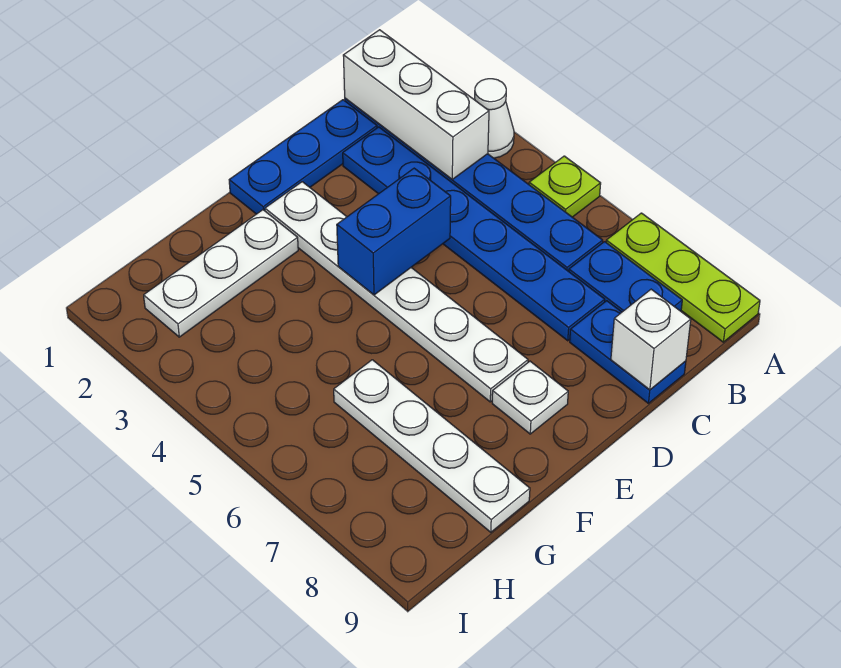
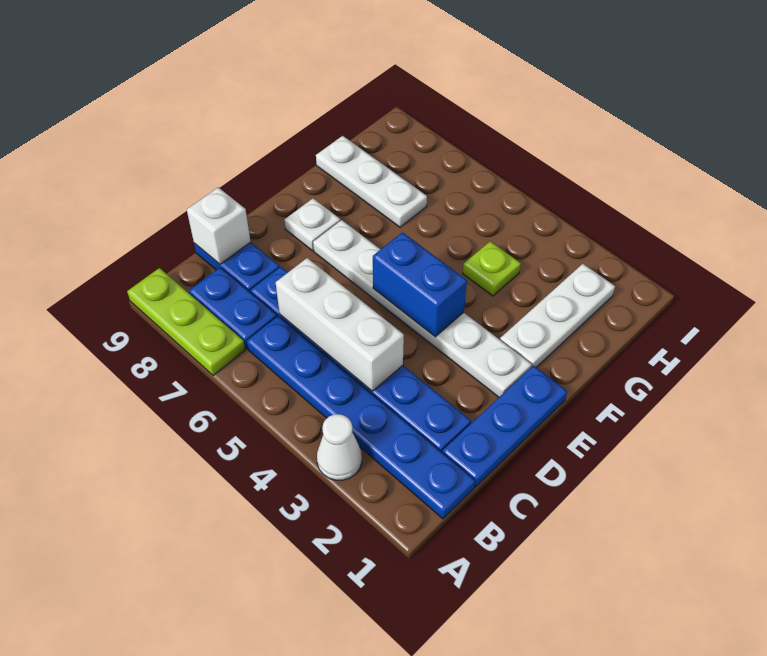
lime plate A5 level 1 -> lime plate G4 level 1
white brick B1:B3 level 2 -> white brick C4:C6 level 2
blue brick D4:E4 level 2 -> blue brick E4:E5 level 2
white plate G6:G9 level 1 -> white plate G7:G9 level 1

